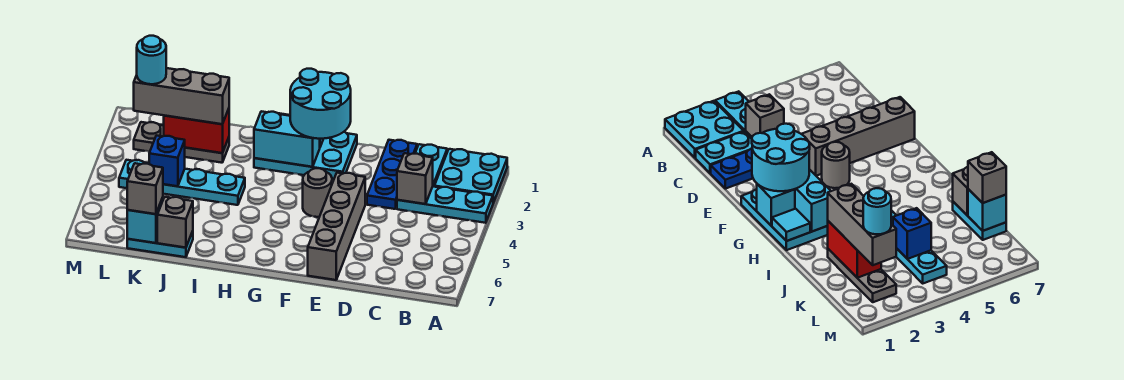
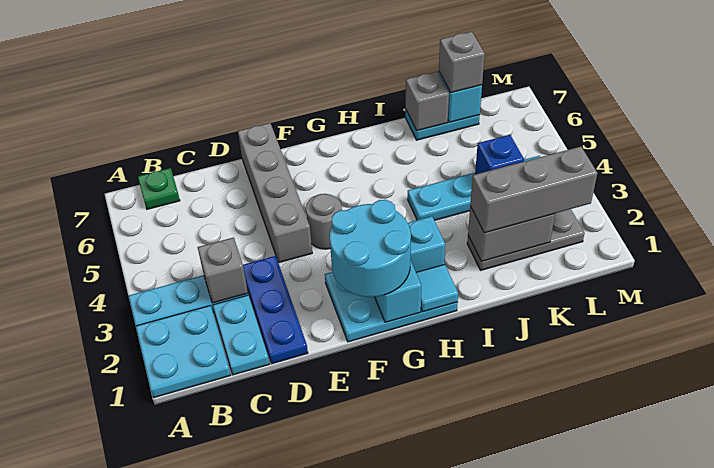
none -> green plate B7 level 1
red brick J2:K2 level 2 -> grey brick J2:K2 level 2
cyan round brick L2 level 4 -> none

